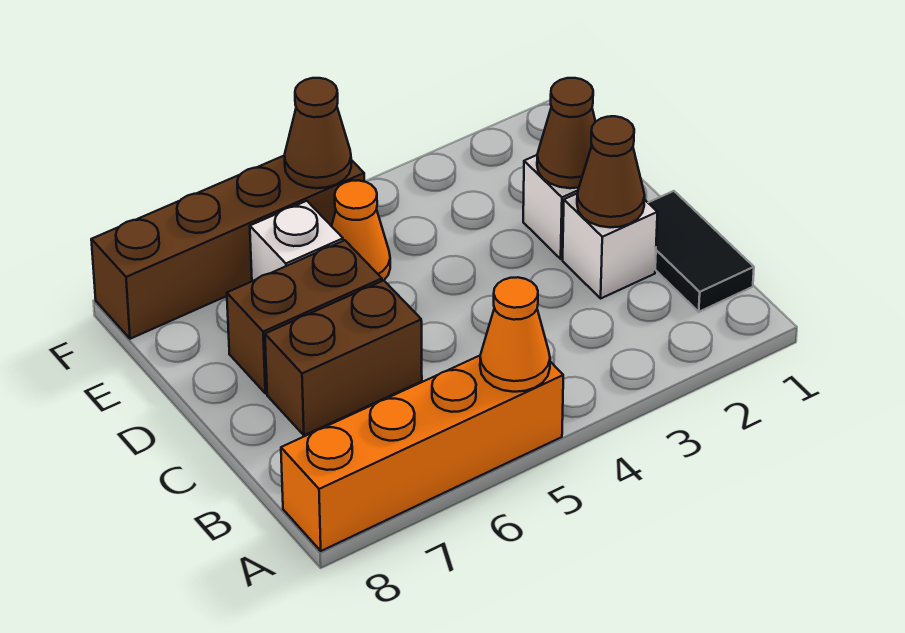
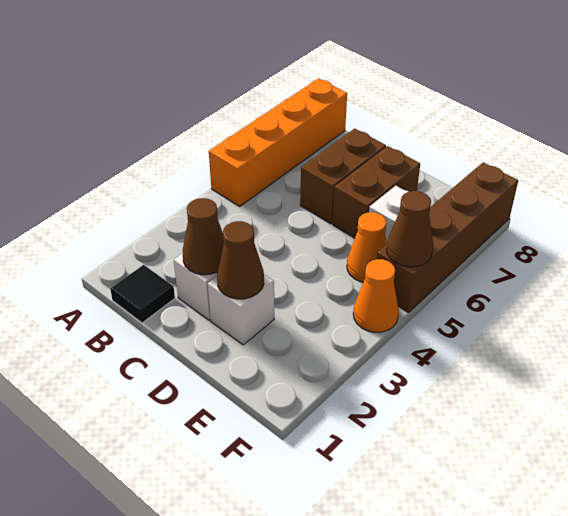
orange cone A5 level 2 -> orange cone F4 level 1
black tile B1:C1 level 1 -> black tile B1 level 1

